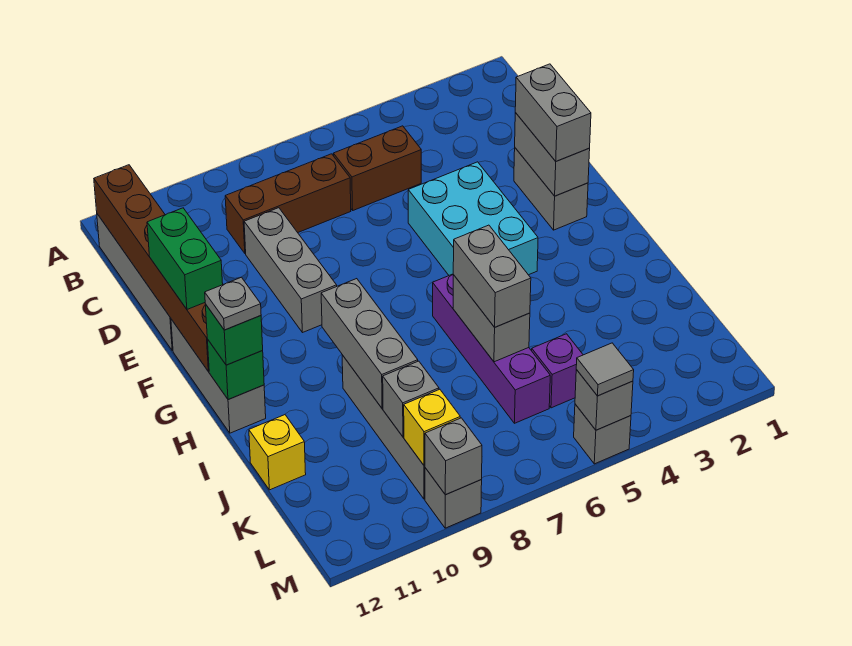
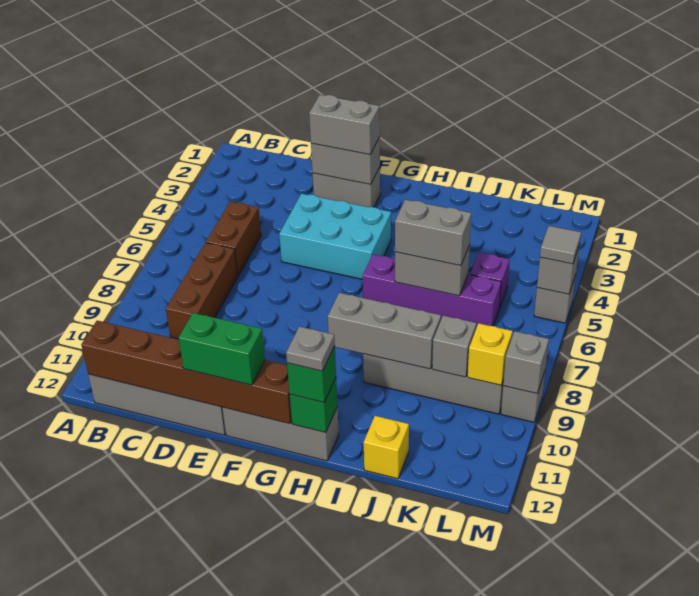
grey brick D9:F9 level 1 -> none

